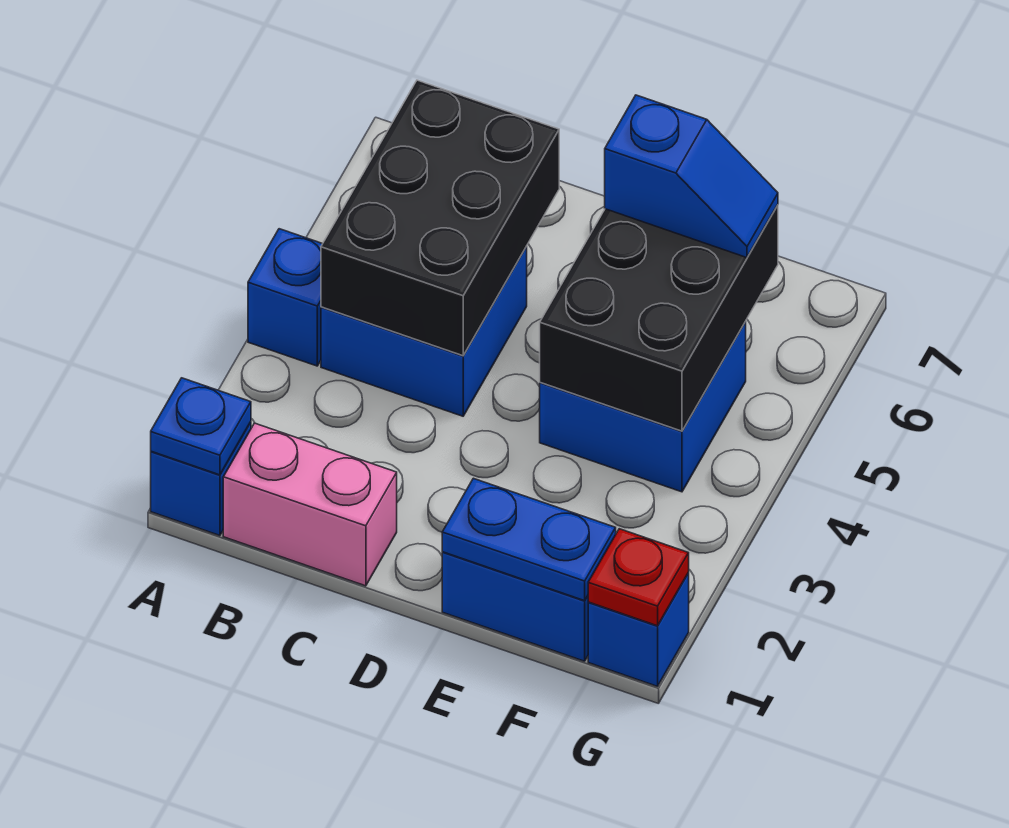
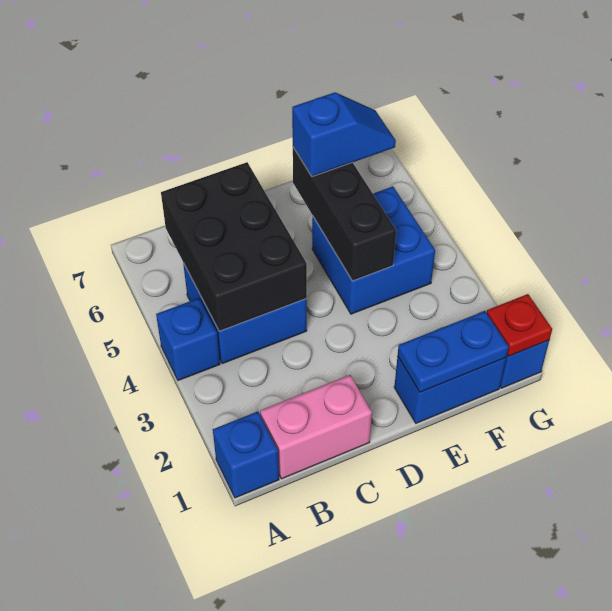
blue plate A1 level 2 -> none
black brick E4:F6 level 2 -> black brick E4:E6 level 2

